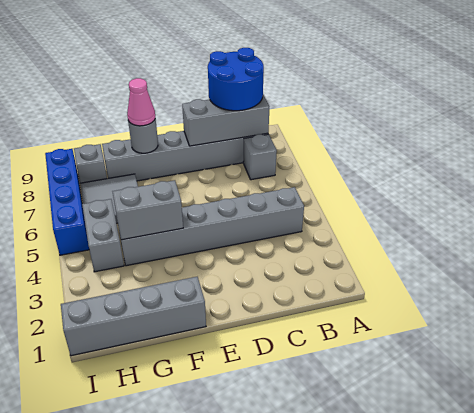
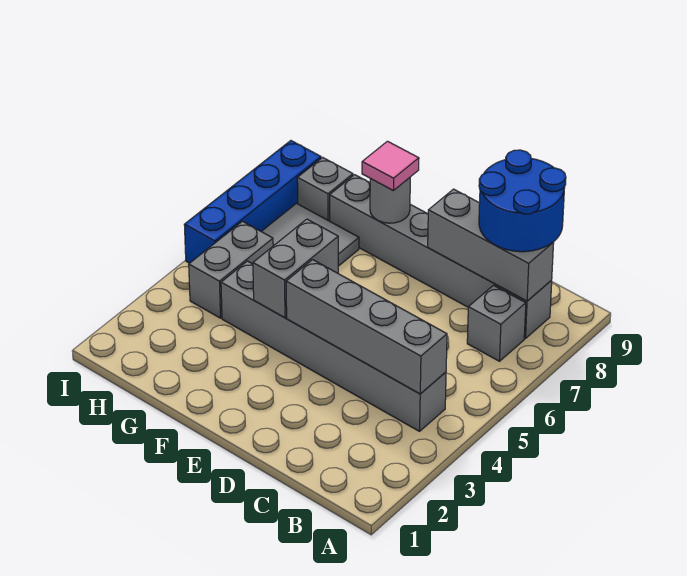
grey brick F1:I1 level 1 -> grey brick B4:E4 level 2
grey brick F4:G4 level 2 -> grey brick F4:F5 level 2
pink cone F8 level 3 -> pink tile F8 level 3

